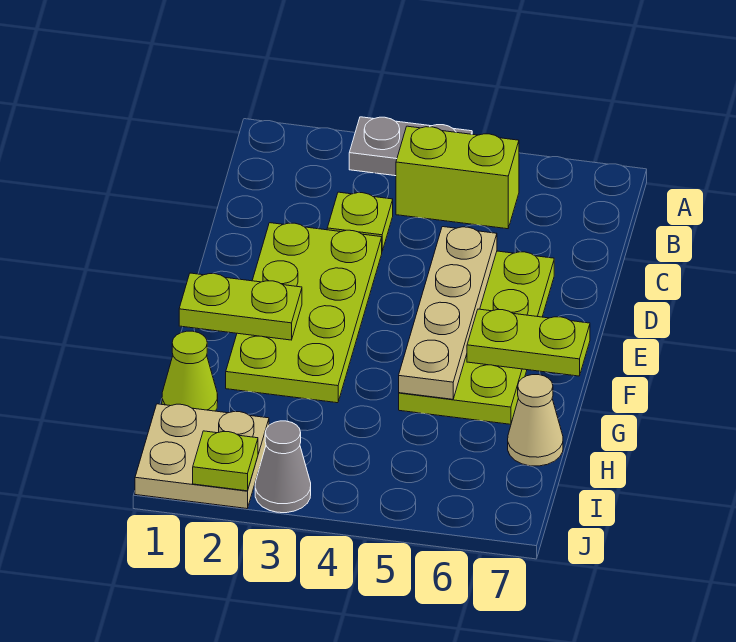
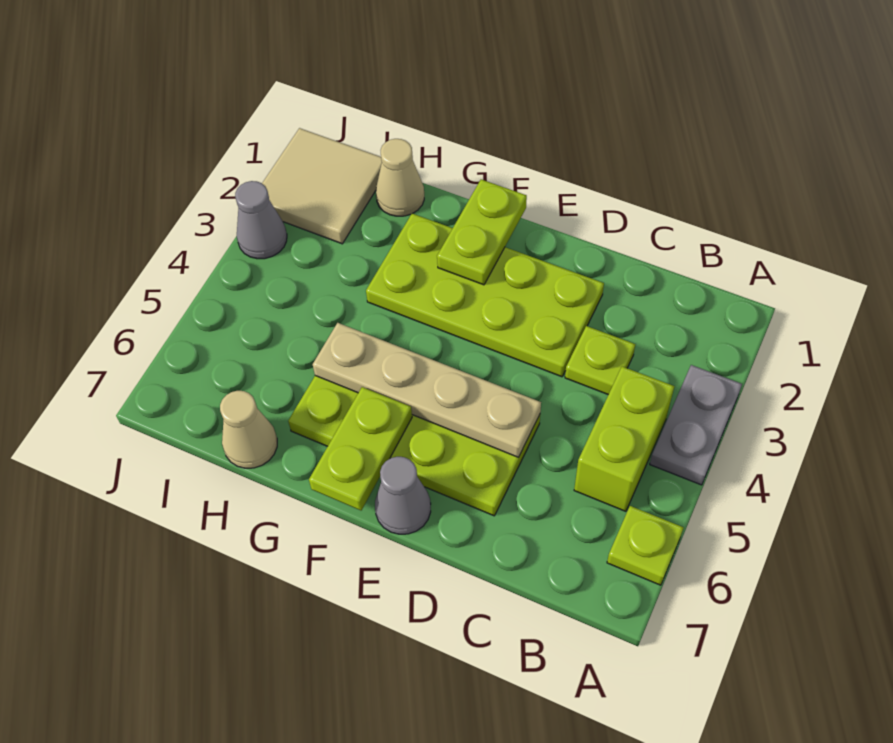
none -> grey cone E7 level 1
lime cone H1 level 1 -> tan cone H1 level 1
tan plate I1:J2 level 1 -> tan tile I1:J2 level 1
lime plate J2 level 2 -> lime plate A6 level 1

